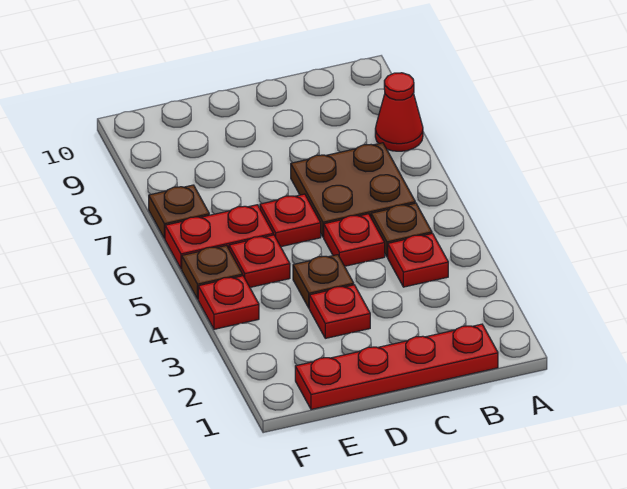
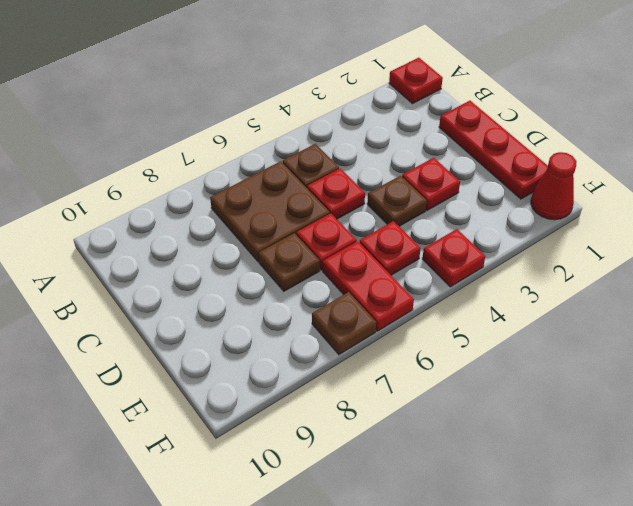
red cone A8 level 1 -> red cone F1 level 1
red plate B1:E1 level 1 -> red plate C1:E1 level 1
red plate B4 level 1 -> red plate A1 level 1
brown plate F5 level 1 -> brown plate D7 level 1

